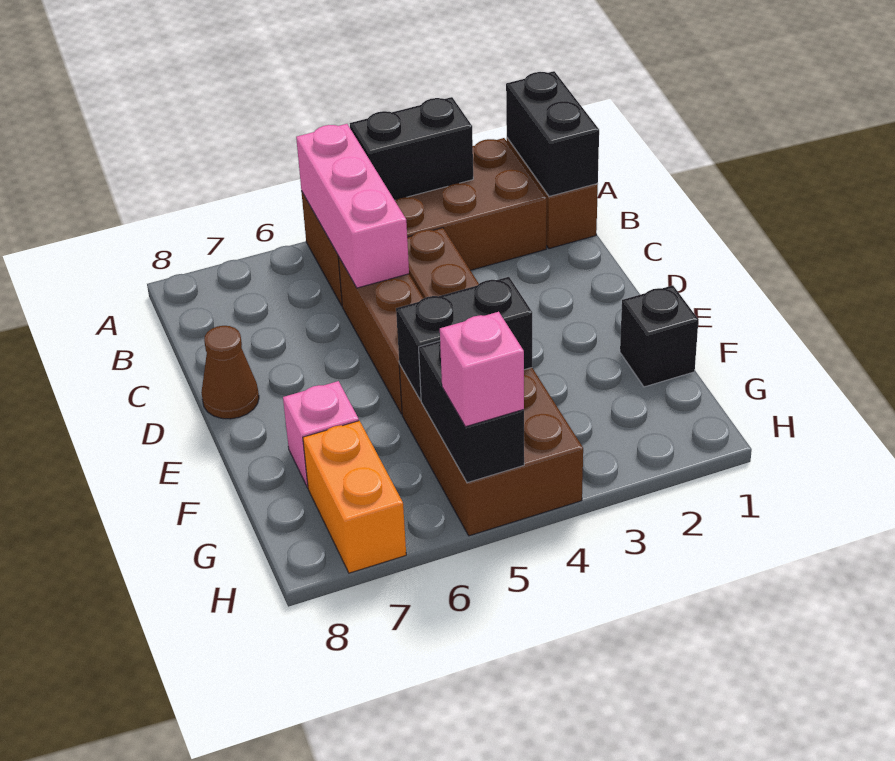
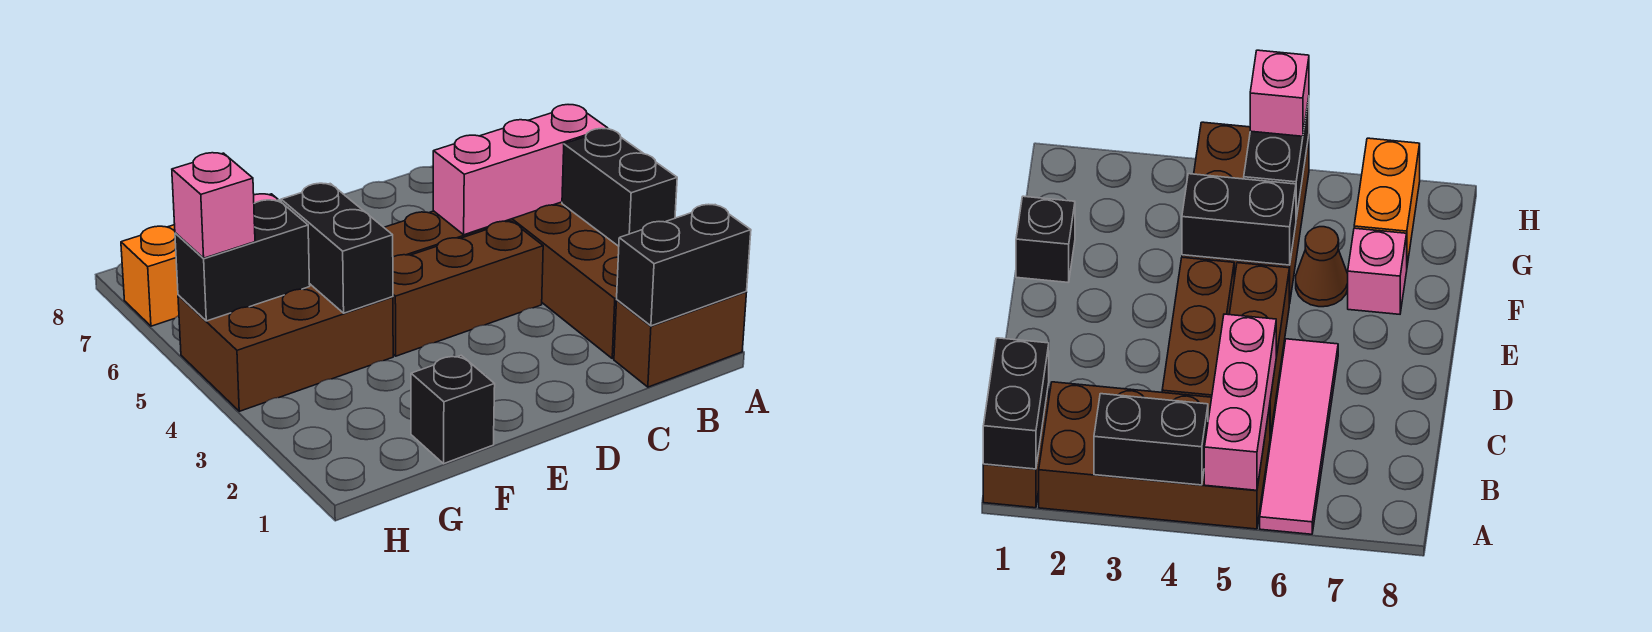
none -> pink tile A6:D6 level 1
brown cone D8 level 1 -> brown cone F6 level 1

